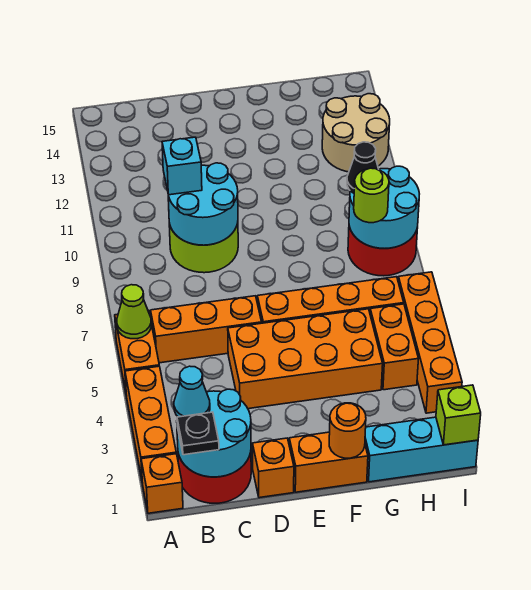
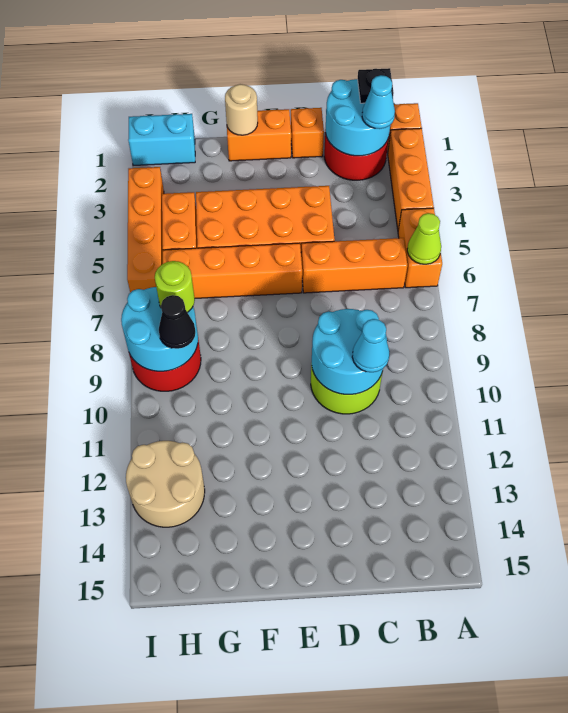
cyan brick C10 level 3 -> cyan cone C10 level 3
orange round brick F1 level 2 -> tan round brick F1 level 2
cyan brick G1:I1 level 1 -> cyan brick H1:I1 level 1
lime brick I1 level 2 -> none

